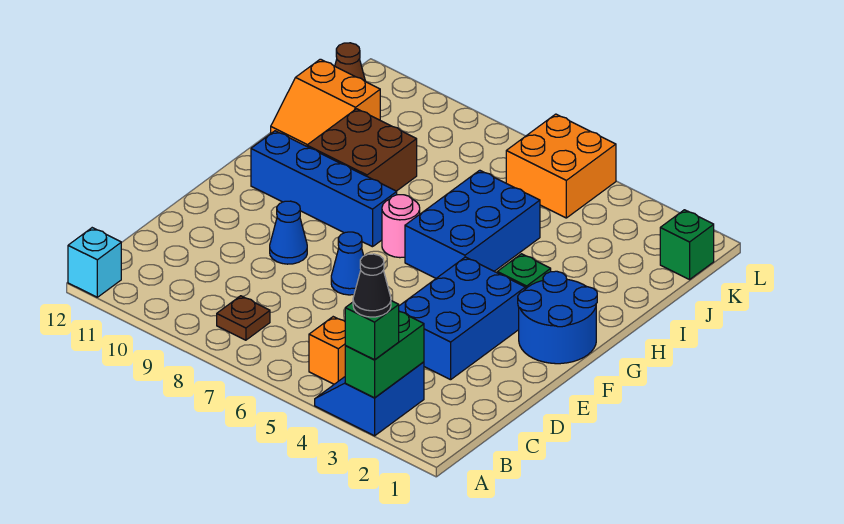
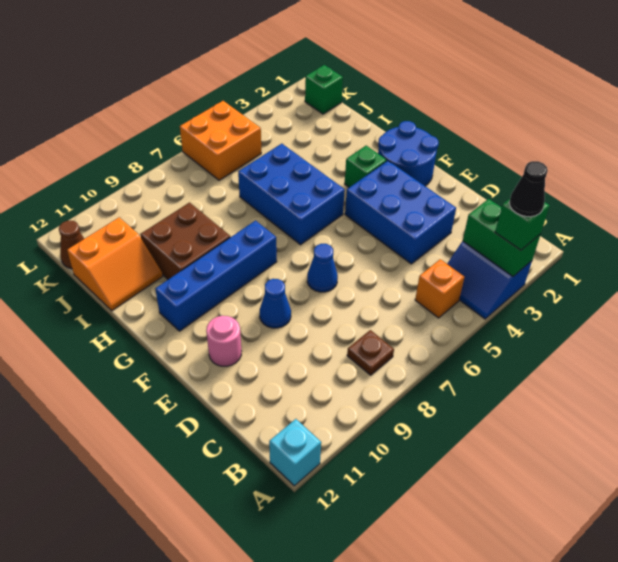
pink round brick G7 level 1 -> pink round brick E11 level 1

